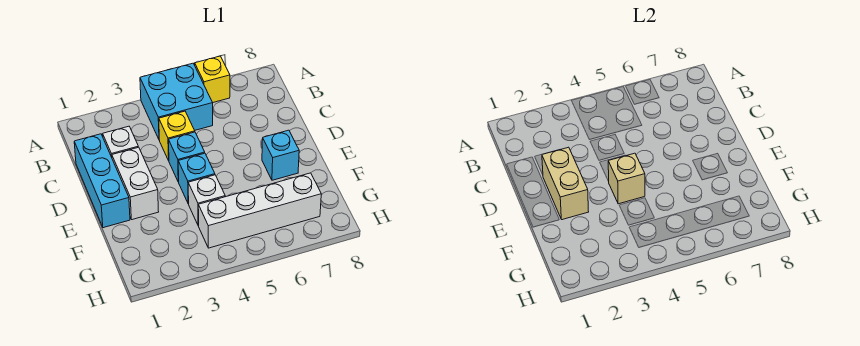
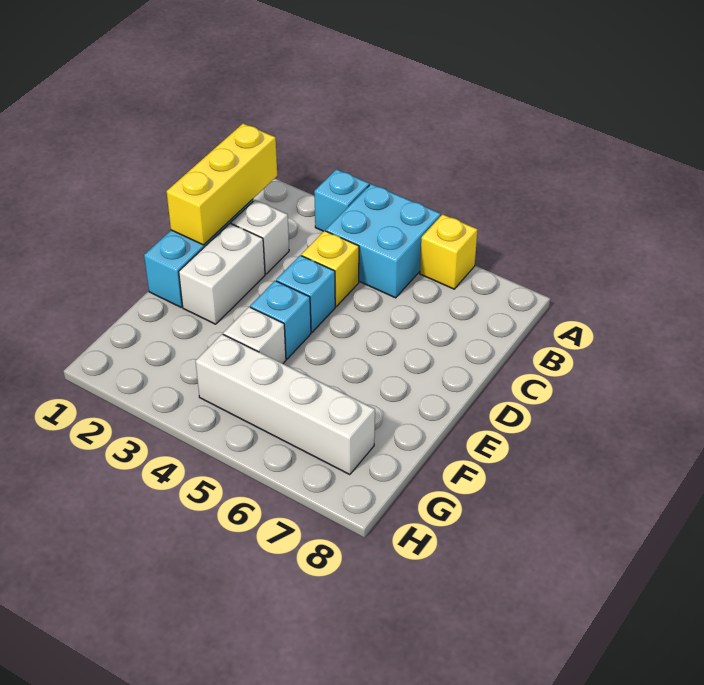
none -> yellow brick B1:D1 level 2
tan brick D2:E2 level 2 -> none
tan brick E4 level 2 -> none
cyan brick E7 level 1 -> cyan brick A3 level 1

